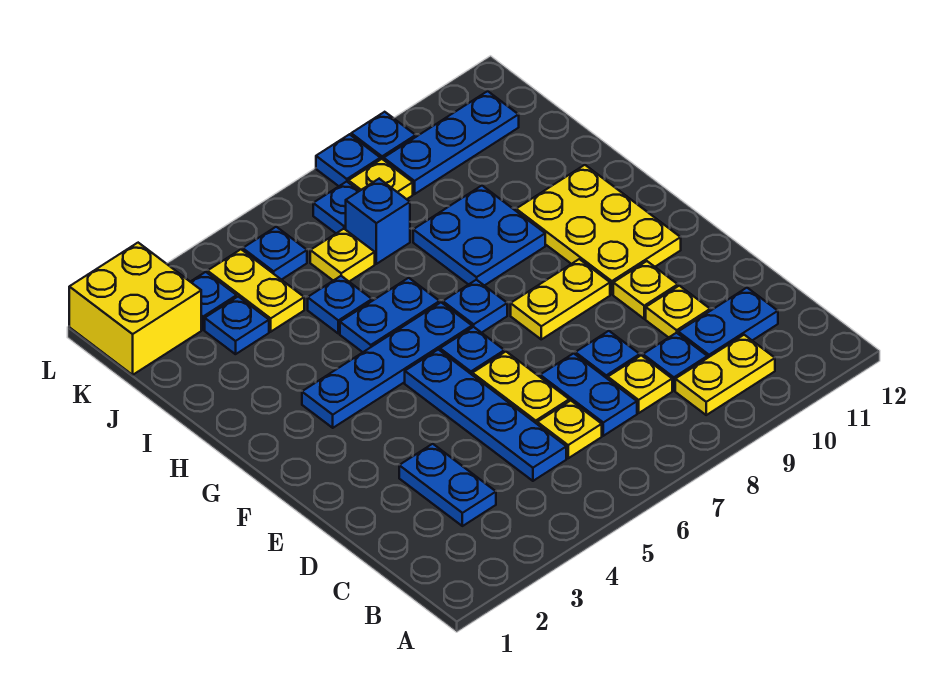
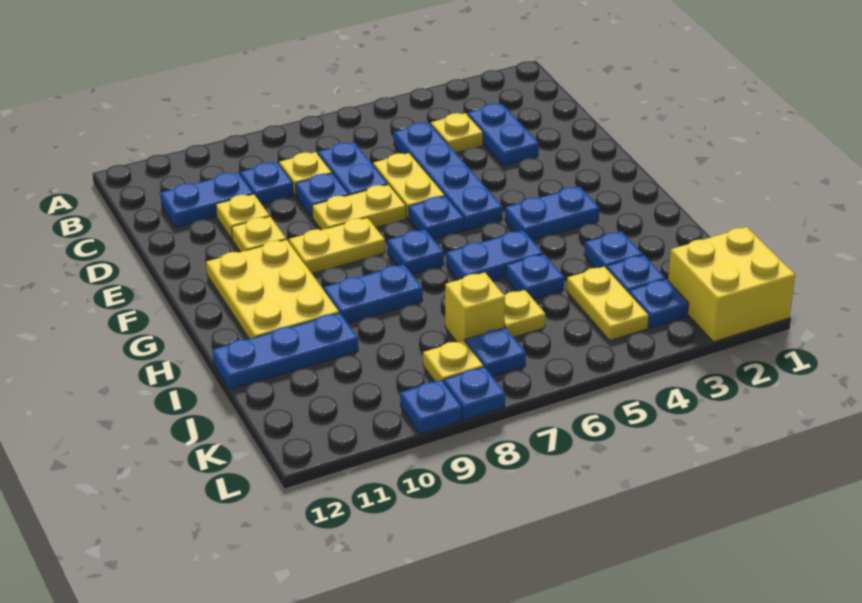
yellow plate B9:B10 level 1 -> yellow plate E7:E8 level 1
yellow plate C6 level 1 -> yellow plate C4 level 1
blue plate G3:G6 level 1 -> blue plate G3:G4 level 1
blue plate H8:I9 level 1 -> blue plate H8:H9 level 1
blue brick J7 level 1 -> yellow brick J7 level 1
blue plate K5 level 1 -> blue plate I3 level 1
blue plate K9:K11 level 1 -> blue plate I10:I12 level 1

